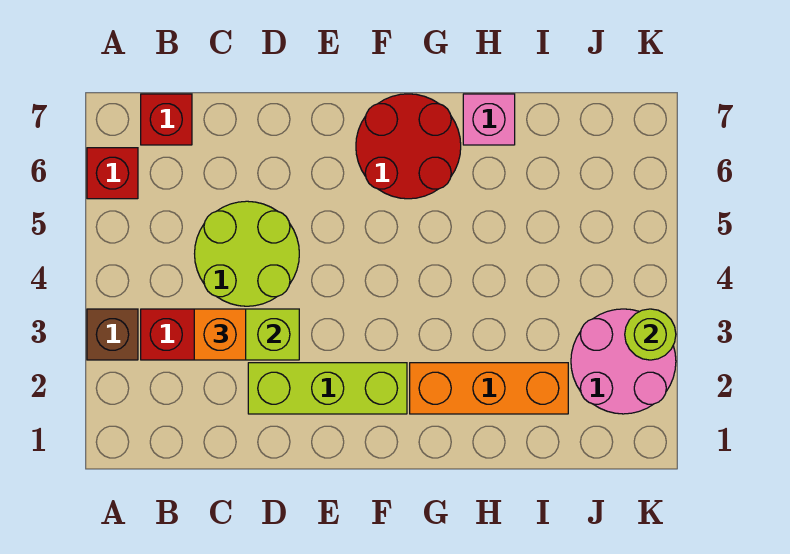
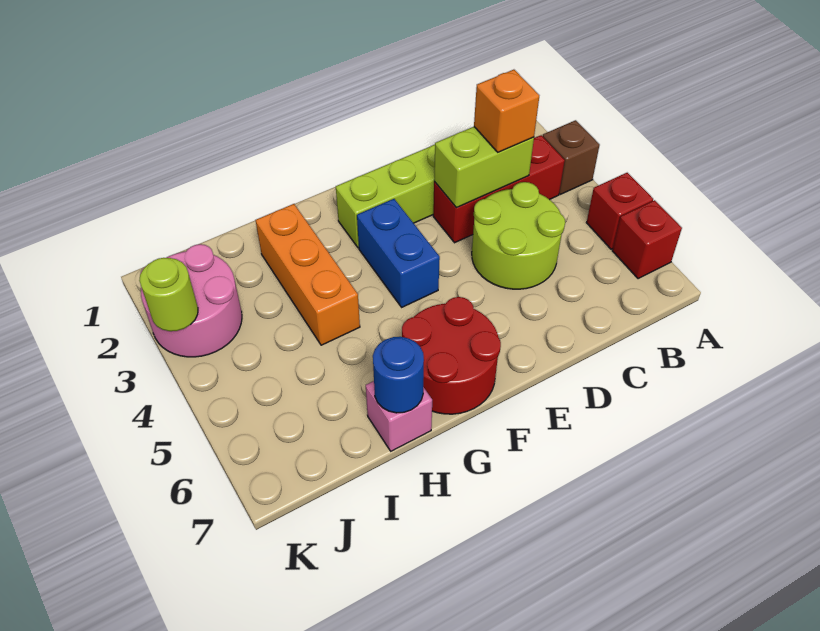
red brick B7 level 1 -> red brick A5 level 1
none -> blue brick F3:F4 level 1
orange brick G2:I2 level 1 -> orange brick H2:H4 level 1
none -> blue round brick H7 level 2

